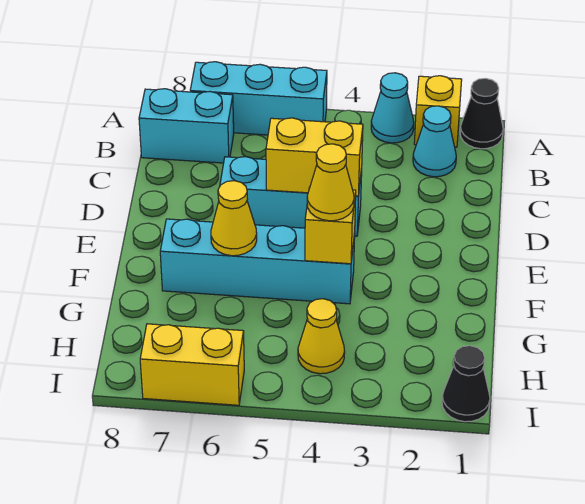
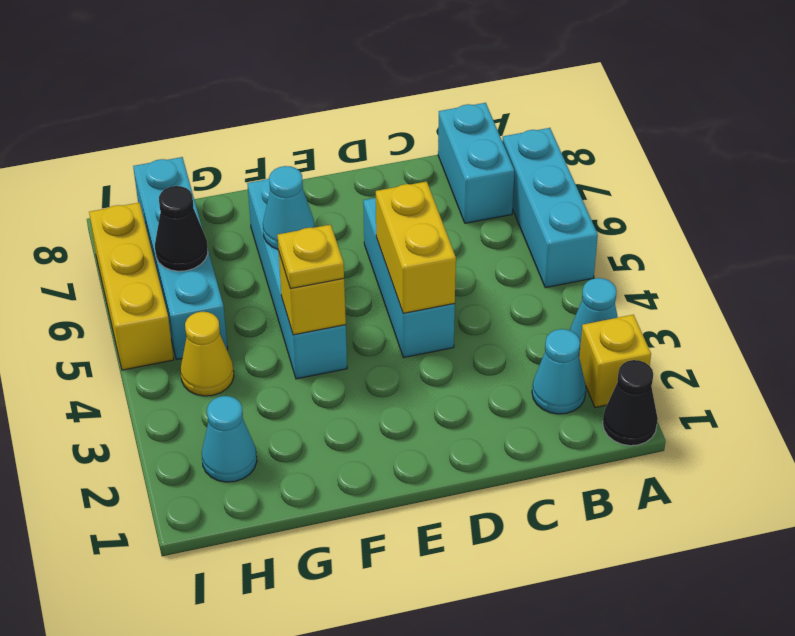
yellow cone F4 level 3 -> yellow plate F4 level 3
yellow cone F6 level 2 -> cyan cone F6 level 2
none -> cyan cone H2 level 1
none -> cyan brick H5:H8 level 1
black cone I1 level 1 -> black cone H6 level 2
yellow brick I6:I7 level 1 -> yellow brick I5:I7 level 1

